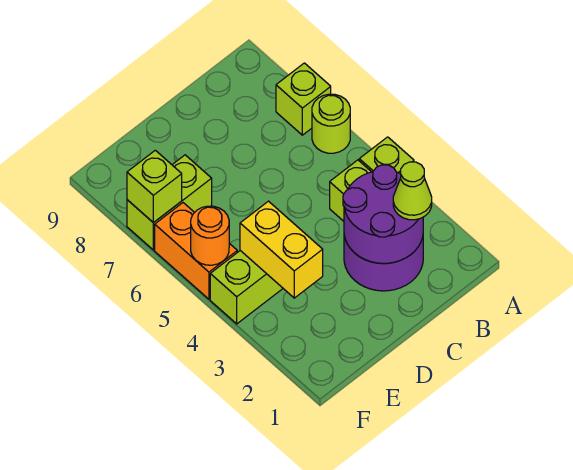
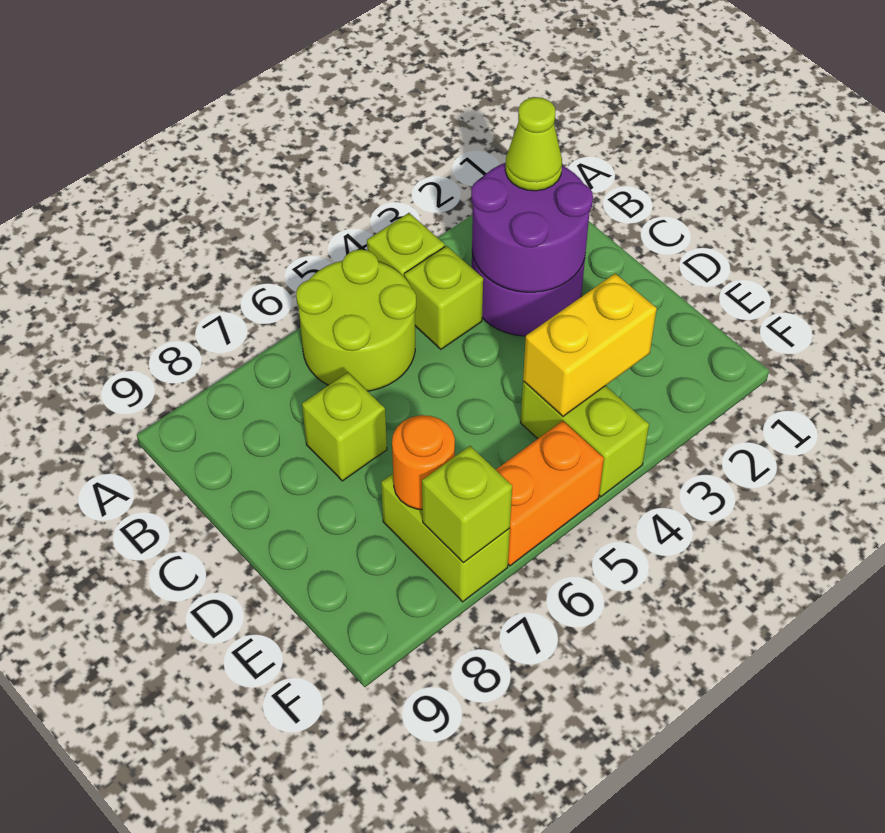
lime round brick A6 level 1 -> lime round brick A5:B6 level 1
lime brick A7 level 1 -> lime brick C7 level 1
orange round brick F5 level 2 -> orange round brick E7 level 2

